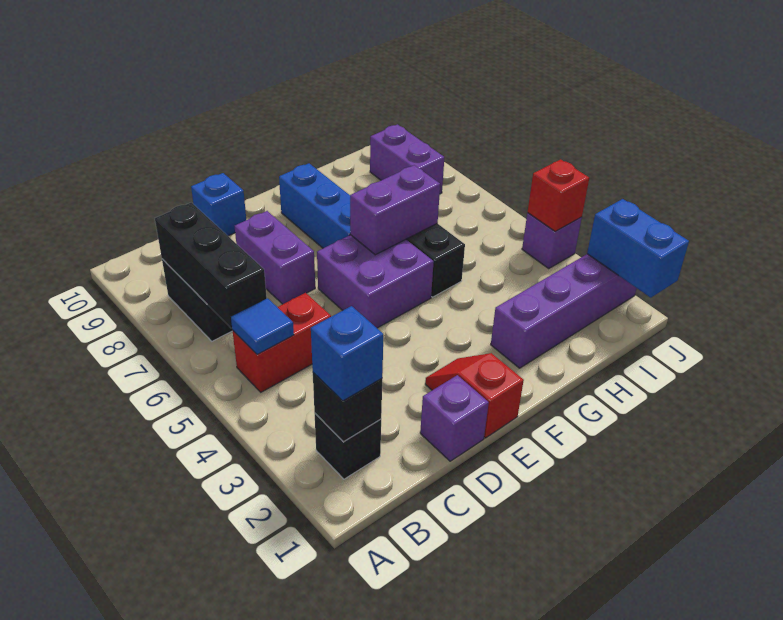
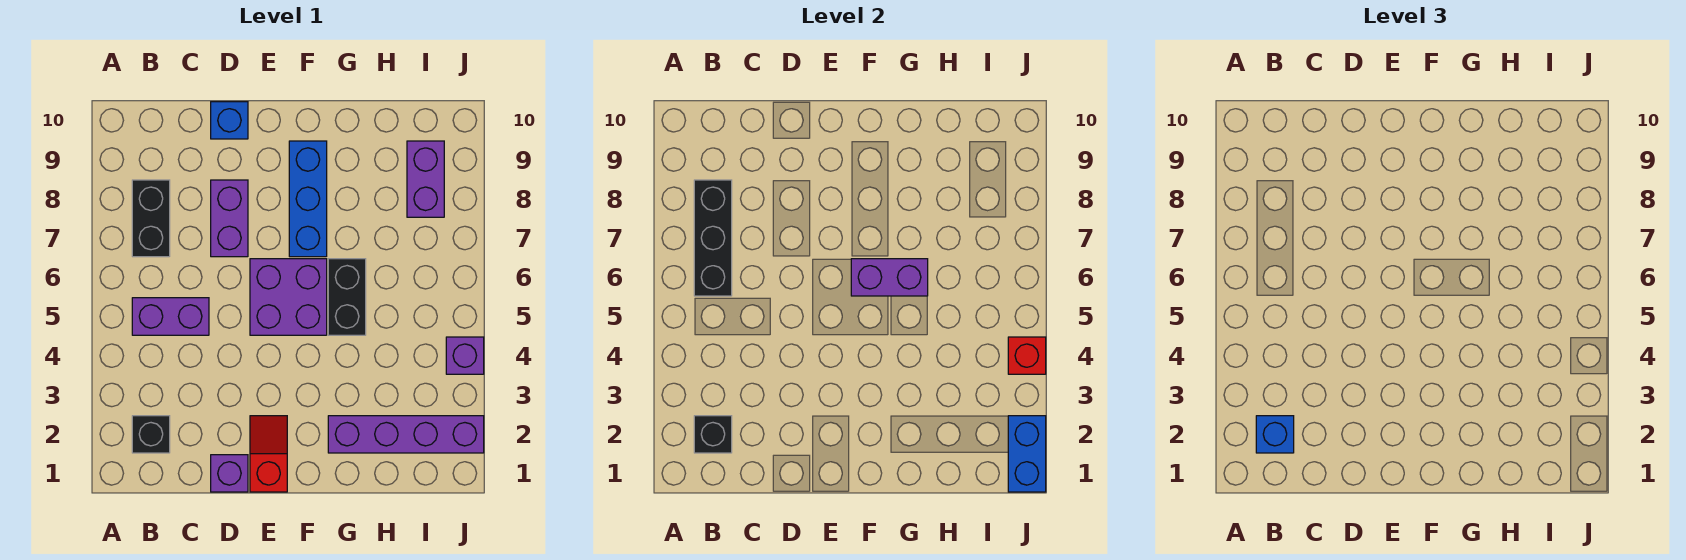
red brick B5:C5 level 1 -> purple brick B5:C5 level 1
blue tile B5 level 2 -> none

